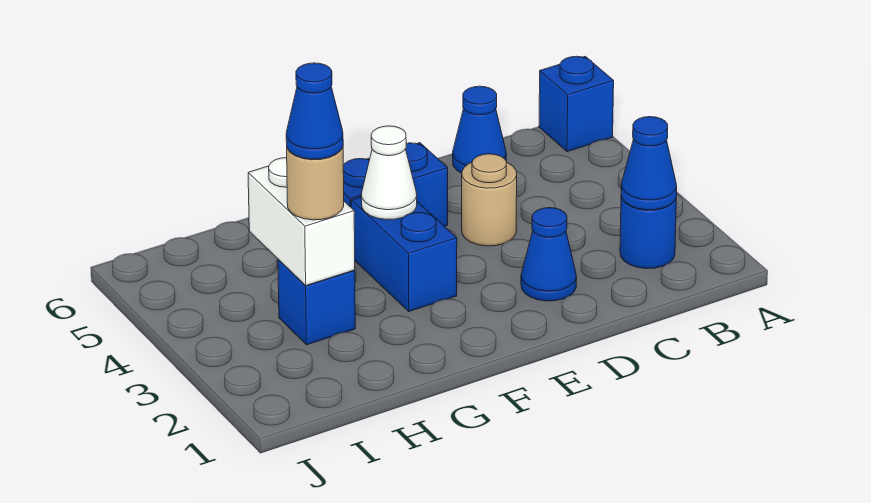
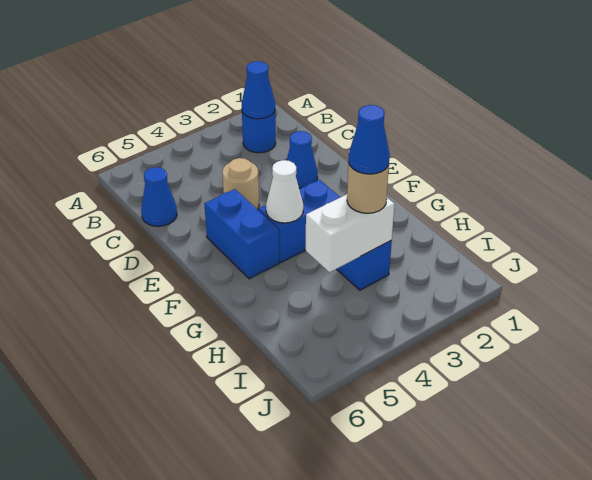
blue brick A6 level 1 -> none

